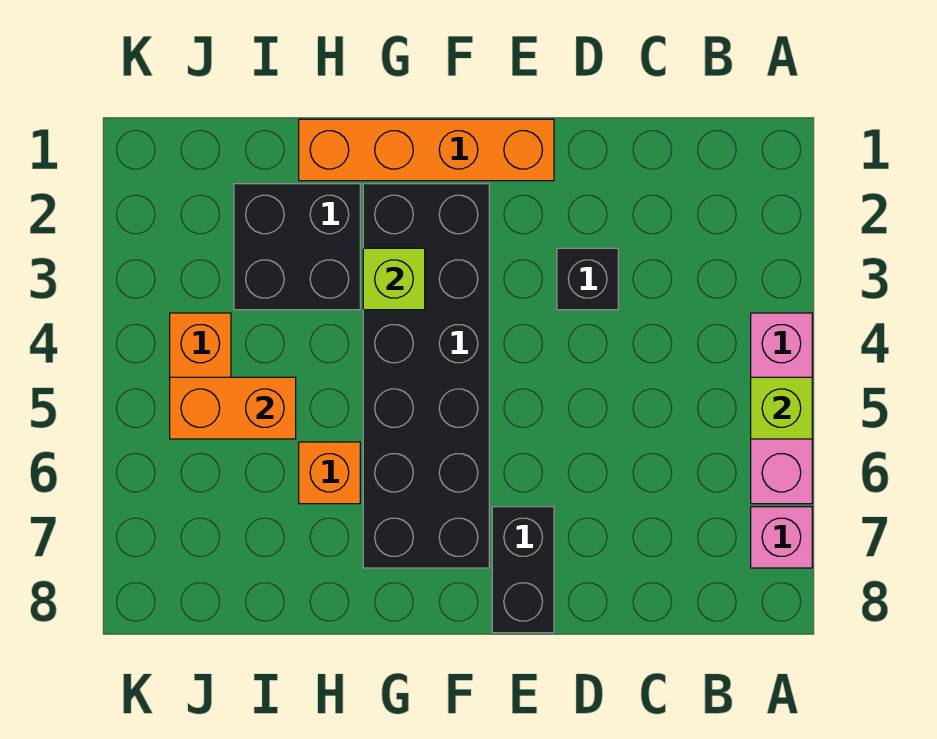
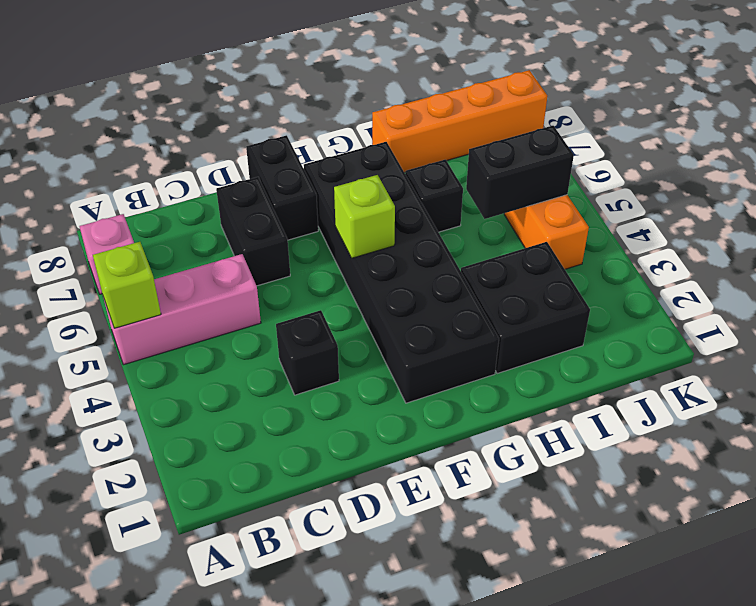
pink brick A4:A6 level 1 -> pink brick A5:C5 level 1
none -> black brick D6:D7 level 1
orange brick E1:H1 level 1 -> orange brick H8:K8 level 1
lime brick G3 level 2 -> lime brick F5 level 2
orange brick H6 level 1 -> black brick H6 level 1
orange brick I5:J5 level 2 -> black brick I5:J5 level 2

